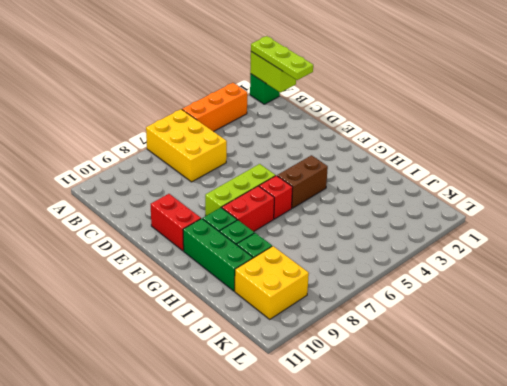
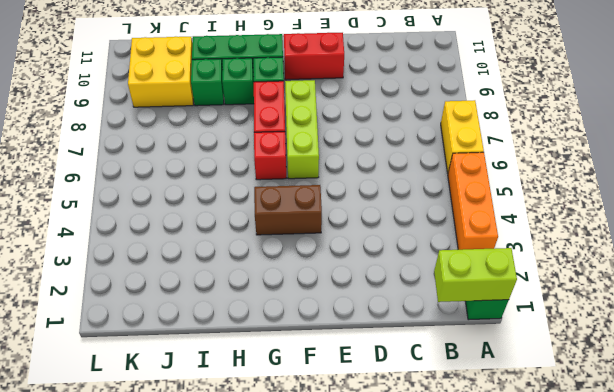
lime plate A1:C1 level 3 -> none
yellow brick A6:C7 level 1 -> yellow brick A6:A7 level 1
brown brick G4:G5 level 1 -> brown brick F4:G4 level 1

